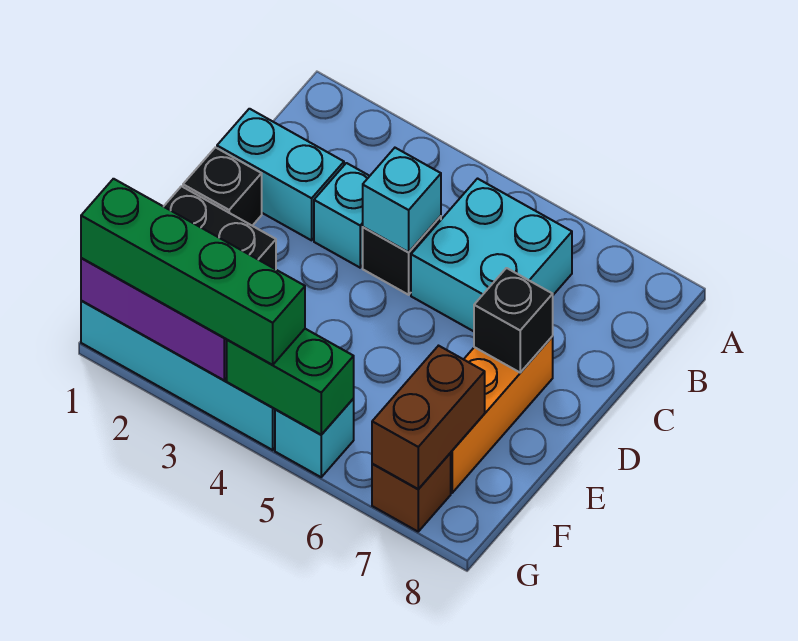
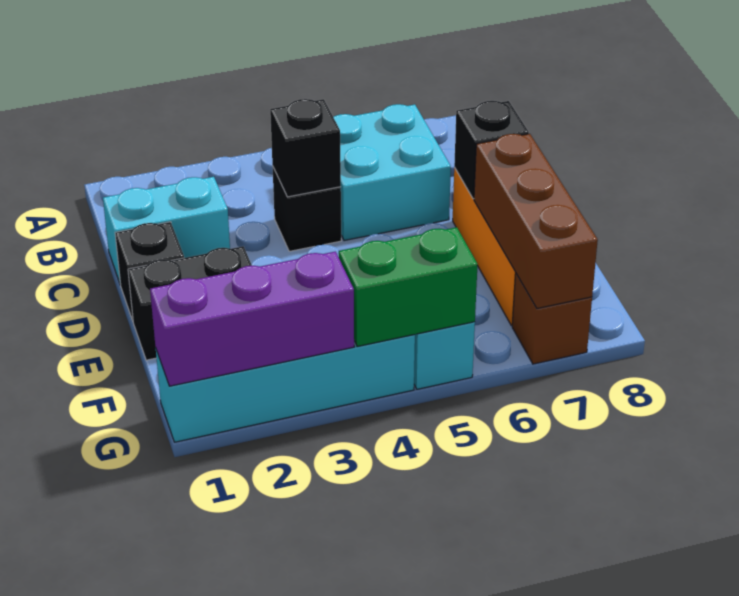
cyan brick C3 level 1 -> none
cyan brick C4 level 2 -> black brick C4 level 2
brown brick F7:G7 level 2 -> brown brick E7:G7 level 2
green brick G1:G4 level 3 -> none

